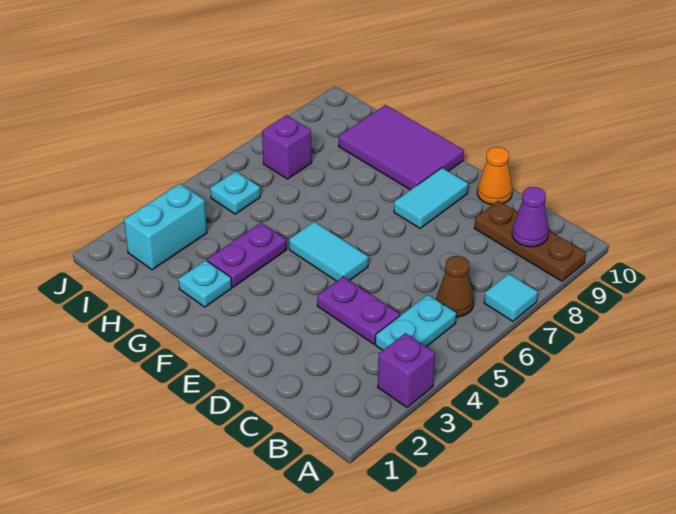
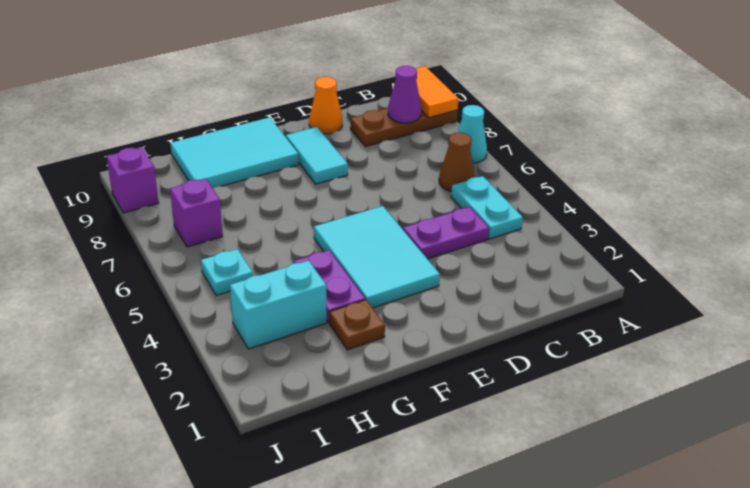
purple brick A3 level 1 -> purple brick J9 level 1
cyan tile A7 level 1 -> cyan cone A7 level 1
none -> orange tile A9:A10 level 2
cyan tile E5:F5 level 1 -> cyan tile E3:F5 level 1
purple tile F9:H10 level 1 -> cyan tile F9:H10 level 1
cyan plate G2 level 1 -> brown plate G2 level 1
cyan brick I2:I3 level 1 -> cyan brick H3:I3 level 1

